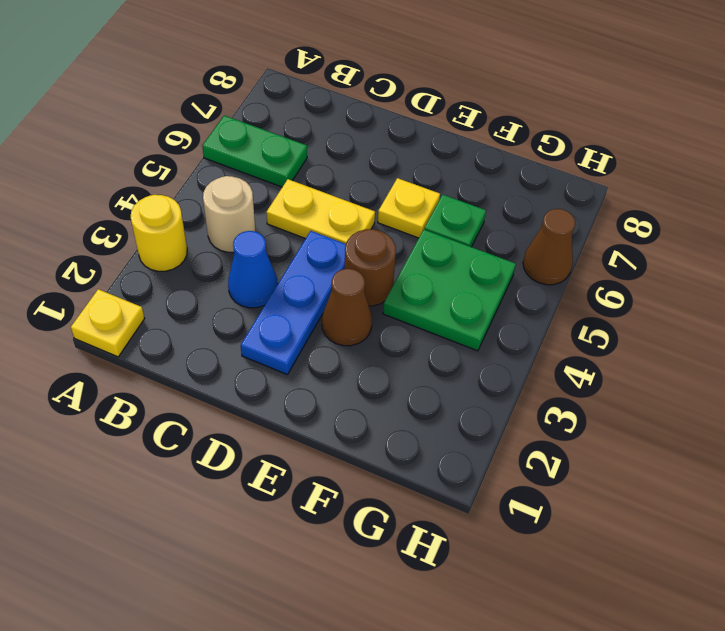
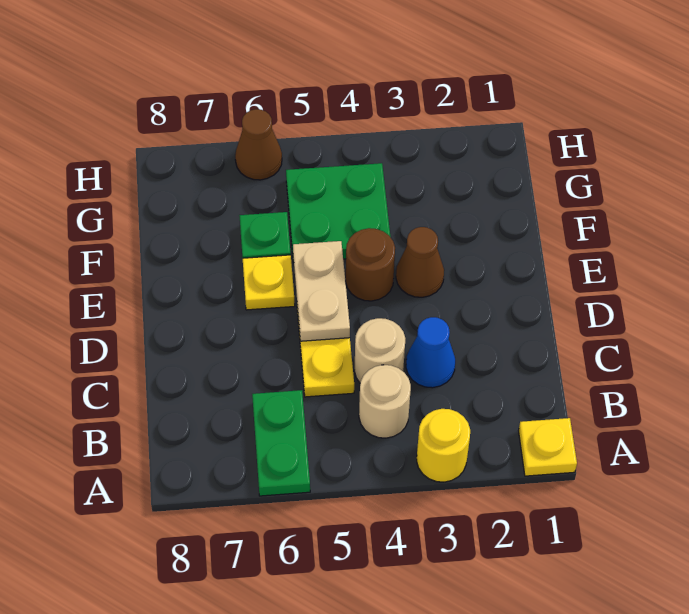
none -> tan round brick C4 level 1
blue plate D2:D4 level 1 -> none
none -> tan plate D5:E5 level 2

